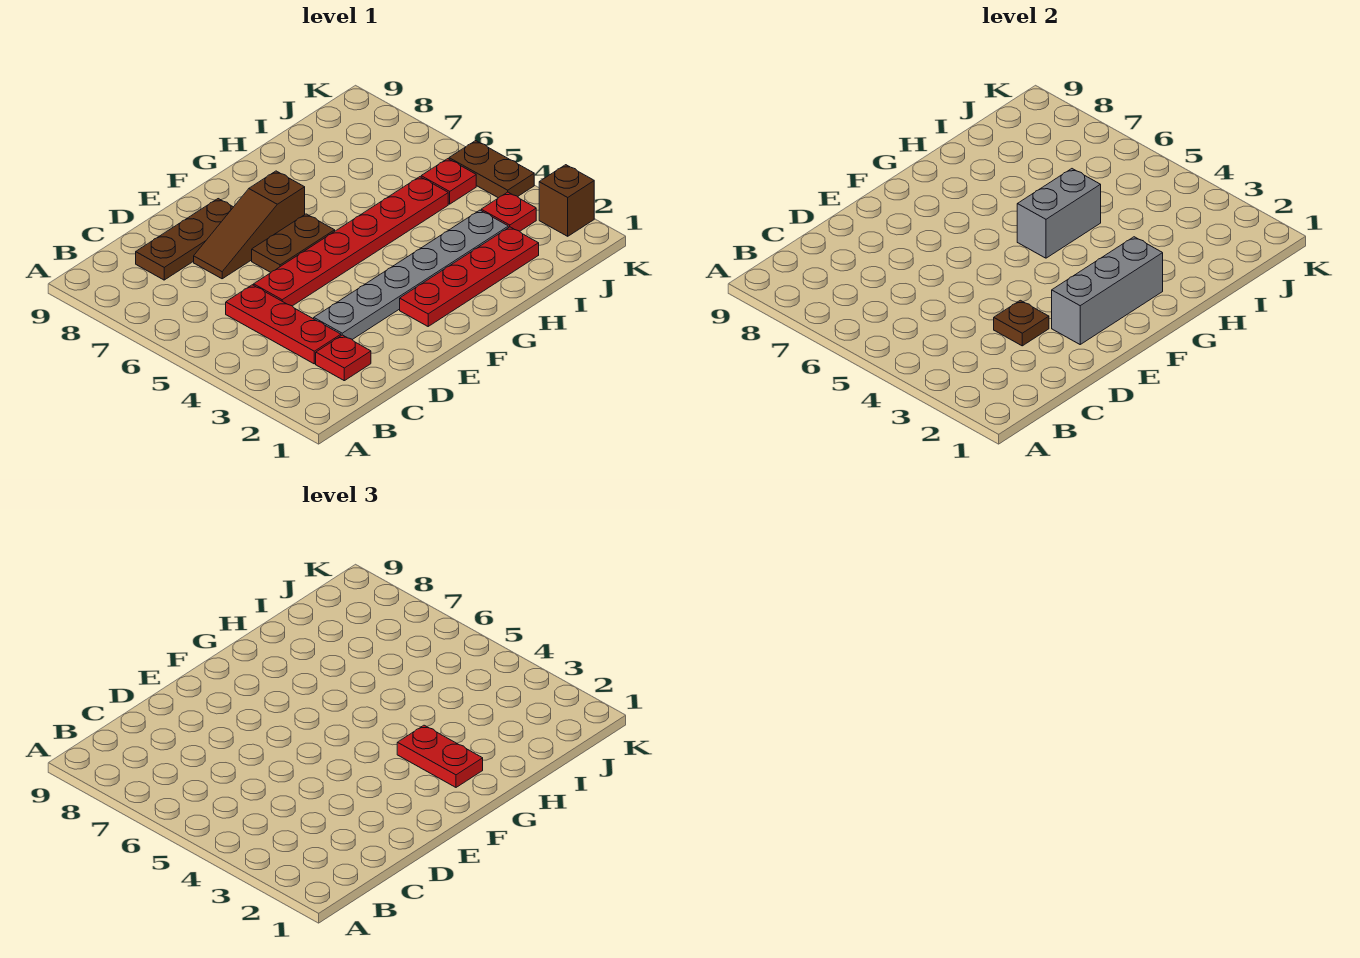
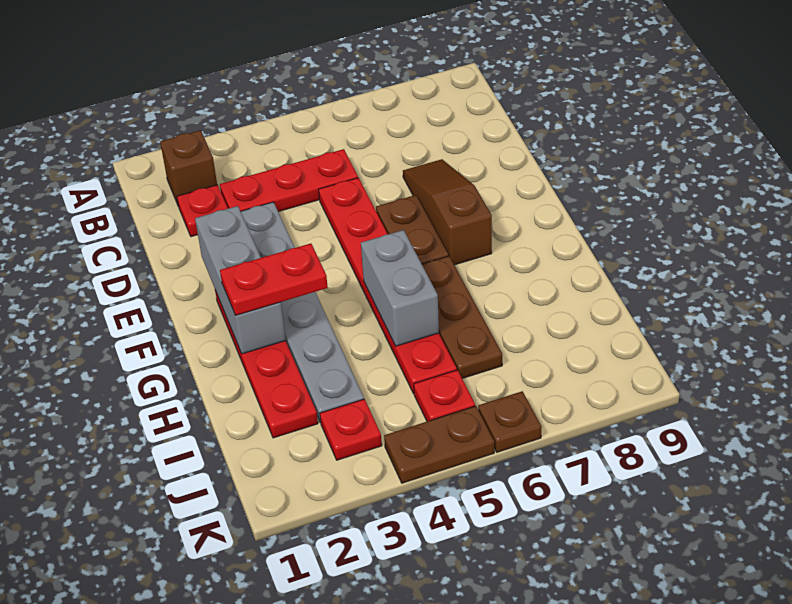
brown plate C8:E8 level 1 -> brown plate G6:I6 level 1
brown plate D3 level 2 -> brown plate K6 level 1
brown brick K2 level 1 -> brown brick B2 level 1

